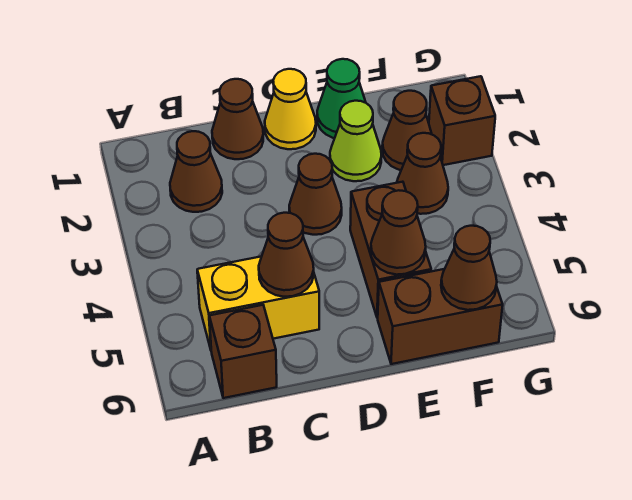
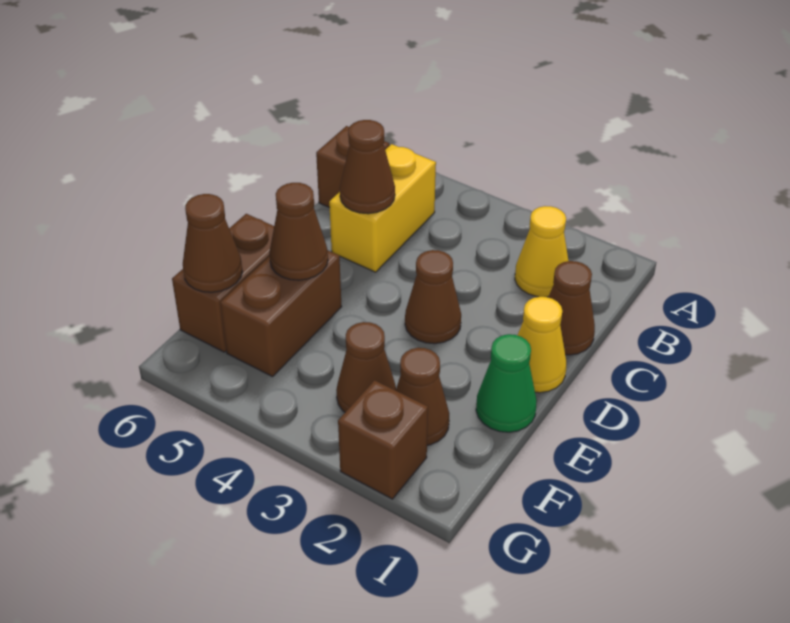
brown cone B2 level 1 -> yellow cone B2 level 1
lime cone E2 level 1 -> none
brown brick E4:E5 level 1 -> brown brick E5:F5 level 1

